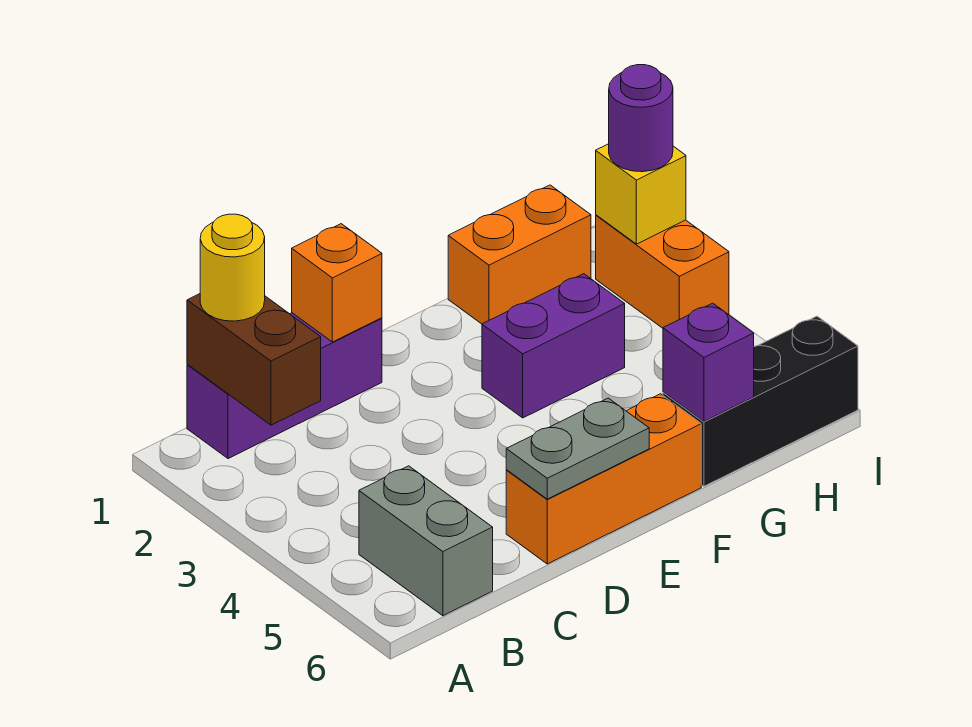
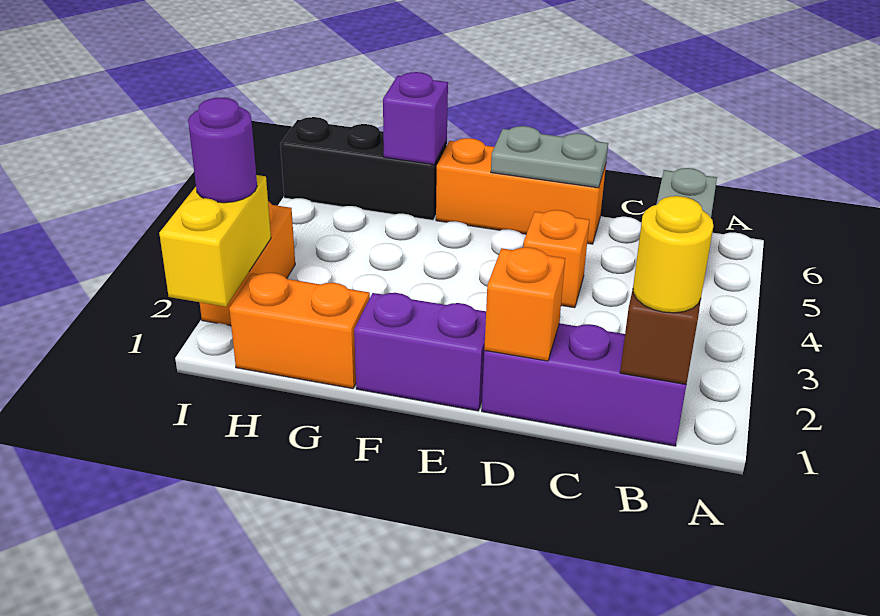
none -> orange brick D4 level 1
purple brick F3:G3 level 1 -> purple brick E1:F1 level 1
yellow brick I2 level 2 -> yellow brick I1:I2 level 2

